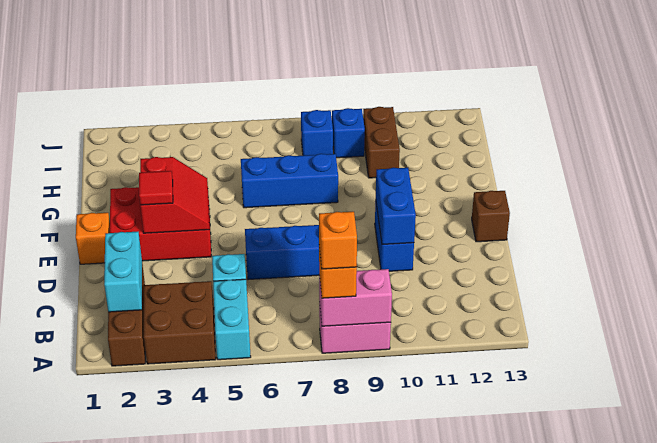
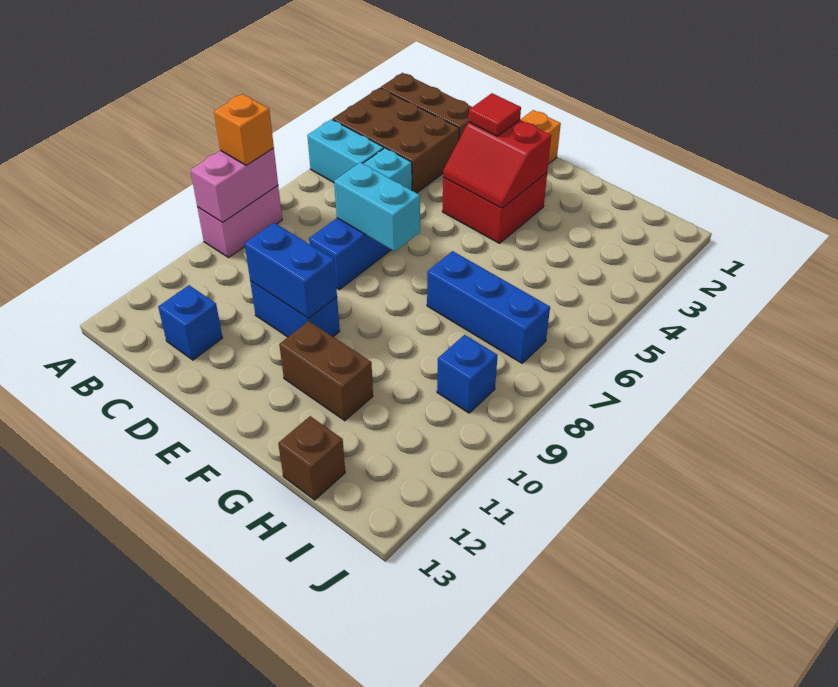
brown brick A3:B4 level 1 -> brown brick A3:C4 level 1
orange brick A8 level 4 -> none
cyan brick B2:C2 level 2 -> cyan brick D7:E7 level 2
red brick E2:F4 level 1 -> red brick E3:F4 level 1
brown brick E13 level 1 -> brown brick H13 level 1
blue brick G6:G8 level 1 -> blue brick G7:I7 level 1
brown brick H10:I10 level 1 -> brown brick F11:G11 level 1
blue brick I8 level 1 -> blue brick C12 level 1

